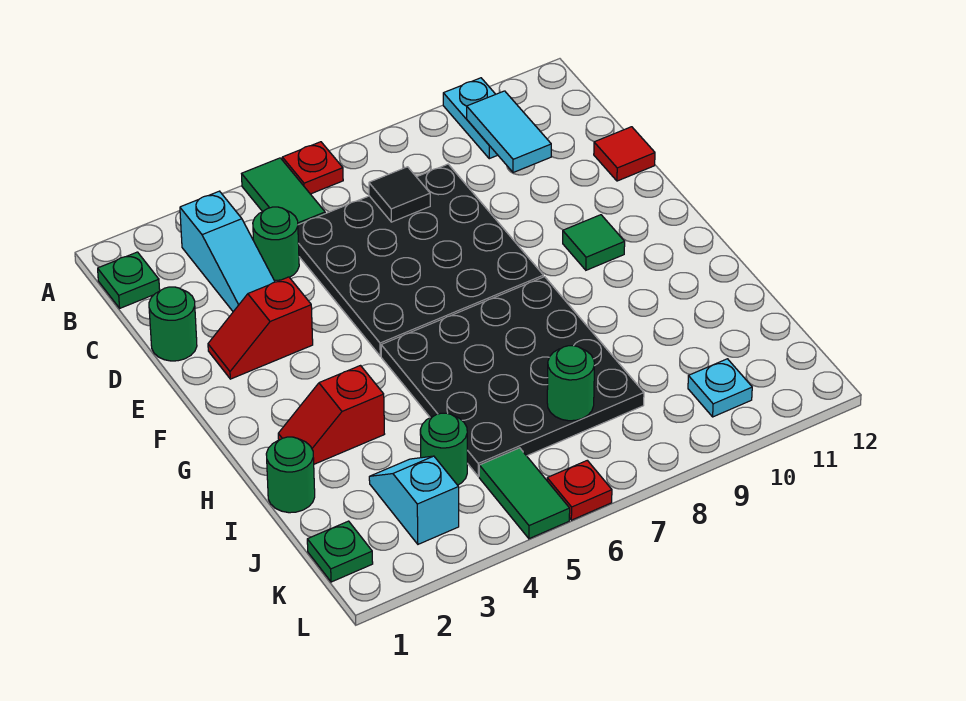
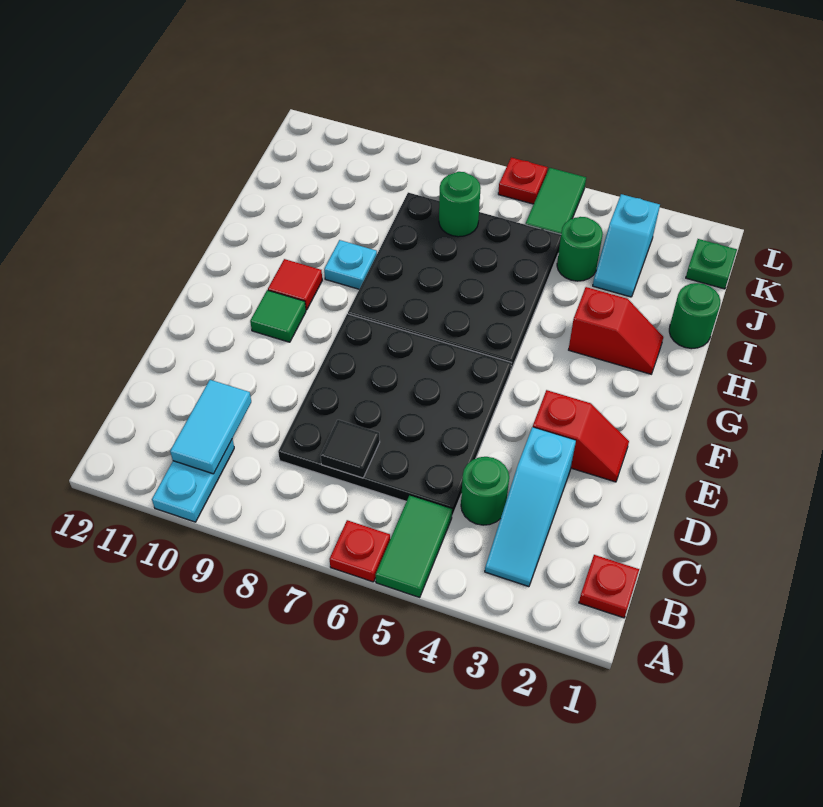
green plate B1 level 1 -> red plate B1 level 1
cyan slope B3:D3 level 1 top B -> cyan slope B3:D3 level 1 top D
green round brick D1 level 1 -> none
red tile D12 level 1 -> red tile G10 level 1
cyan plate K10 level 1 -> cyan plate H9 level 1

